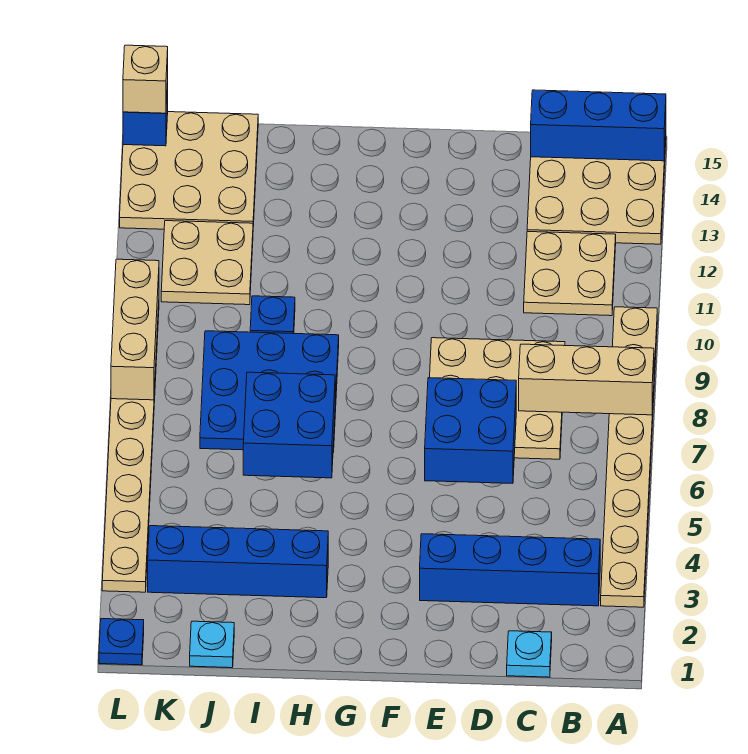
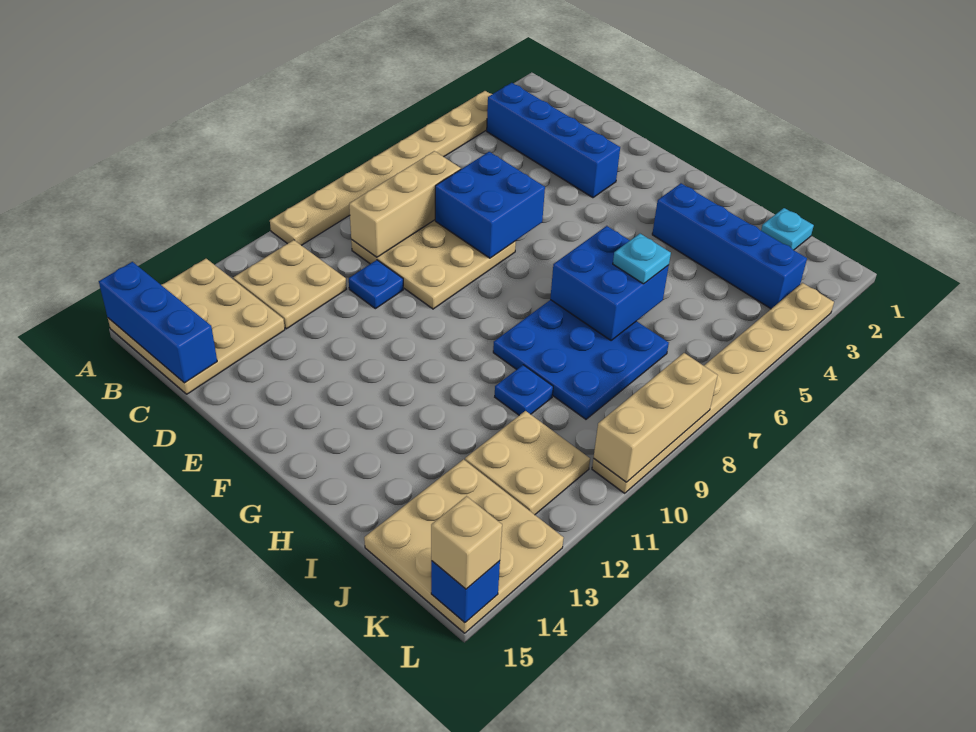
tan brick A8:C8 level 2 -> tan brick C7:C9 level 2
cyan plate C1 level 1 -> cyan plate I6 level 3
blue plate L1 level 1 -> blue plate D10 level 1

